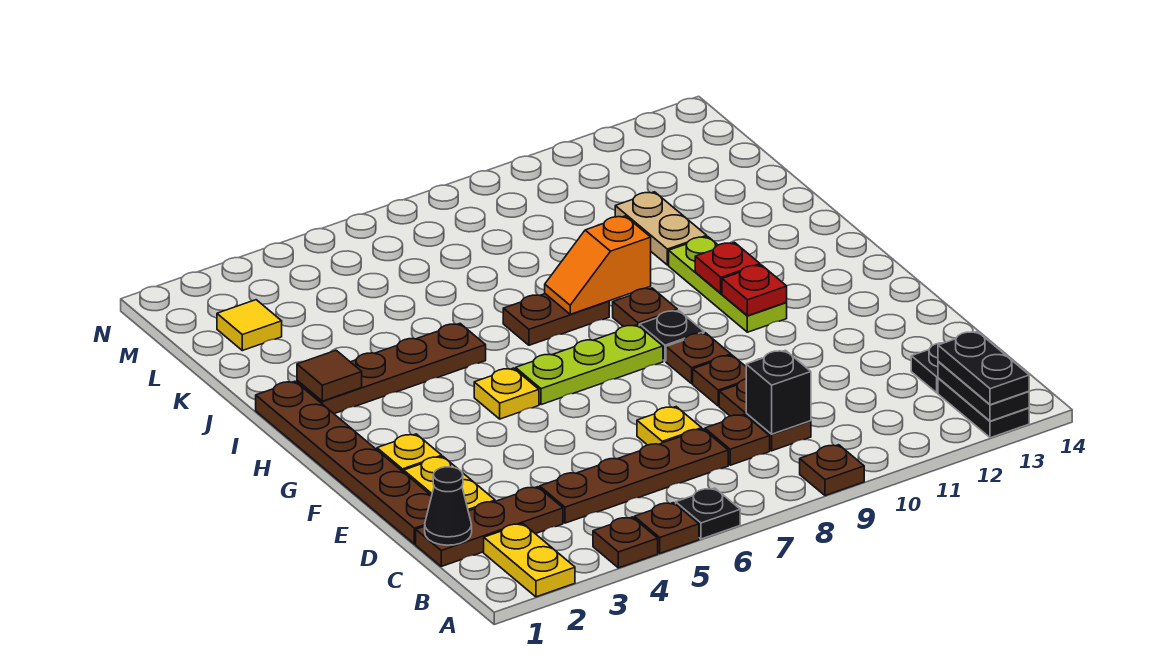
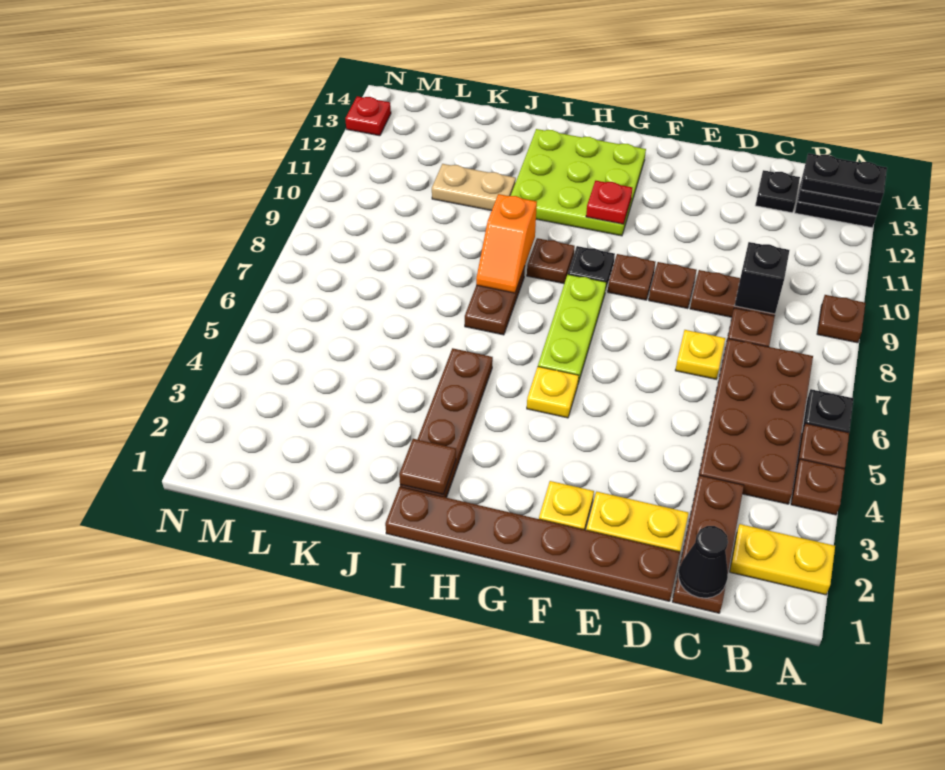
brown plate C4:C7 level 1 -> brown plate B4:C7 level 1
lime plate G11:I11 level 1 -> lime plate G11:I13 level 1
red plate H11 level 2 -> red plate N13 level 1
yellow tile L2 level 1 -> none

